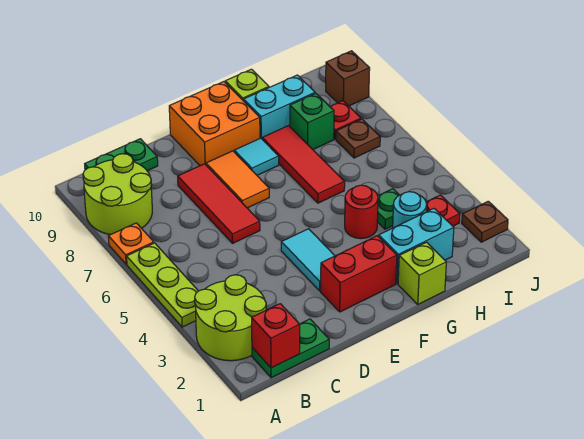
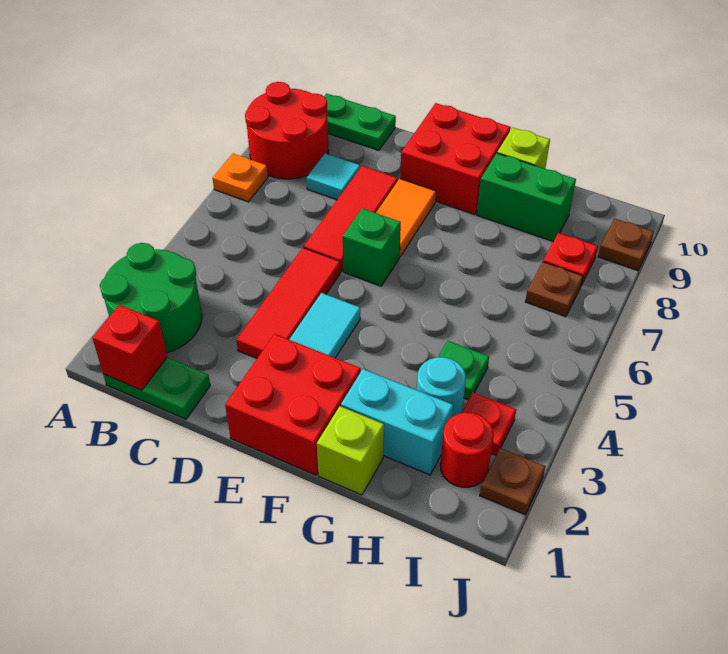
lime round brick A2:B3 level 1 -> green round brick A2:B3 level 1
lime plate A4:A6 level 1 -> none
lime round brick A8:B9 level 1 -> red round brick A8:B9 level 1
red brick E2:F2 level 1 -> red brick E1:F2 level 1
orange brick E9:F10 level 1 -> red brick E9:F10 level 1
cyan tile F8 level 1 -> cyan tile C8 level 1
red round brick G4 level 1 -> red round brick I2 level 1
red tile G6:G8 level 1 -> red tile D3:D5 level 1
cyan brick G9:H9 level 1 -> green brick G9:H9 level 1
green brick H8 level 1 -> green brick E6 level 1
brown brick J9 level 1 -> brown plate J9 level 1

